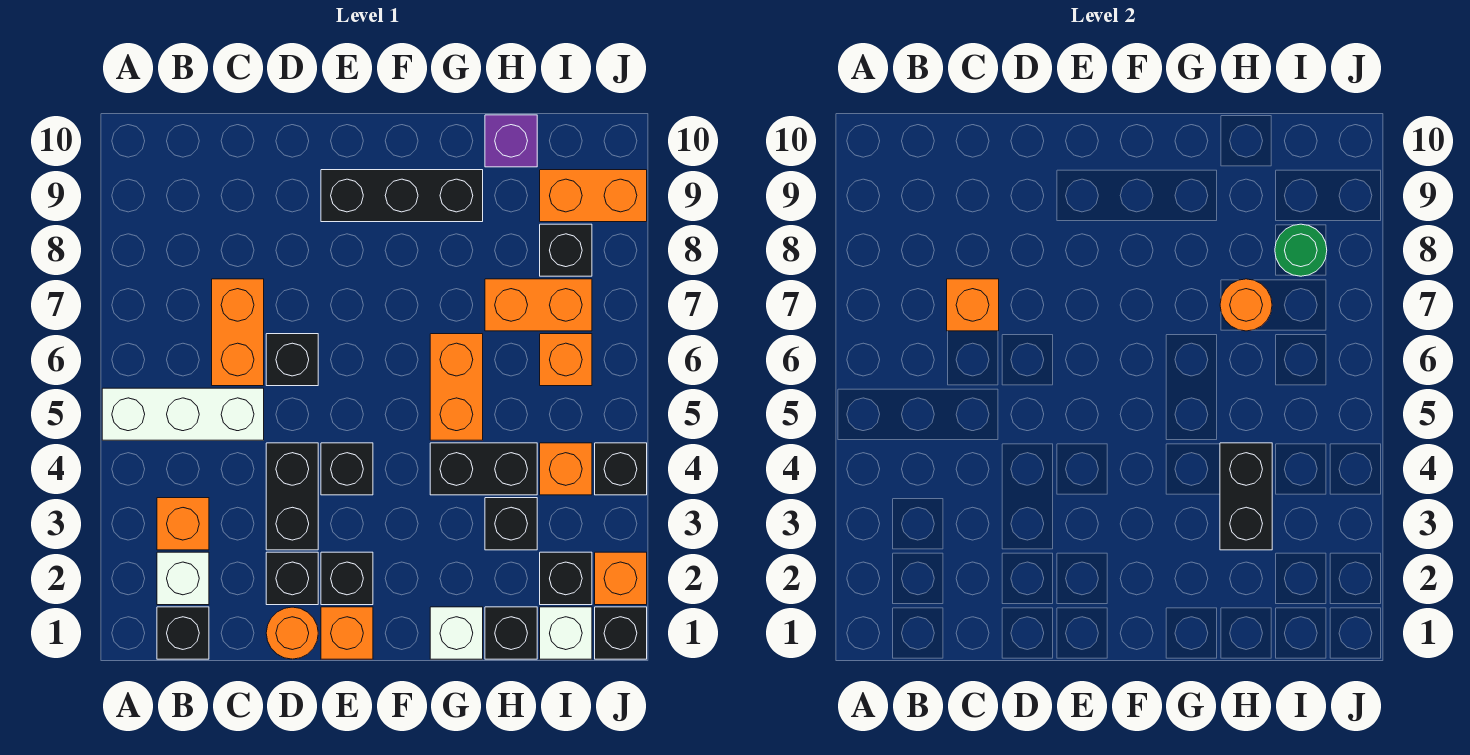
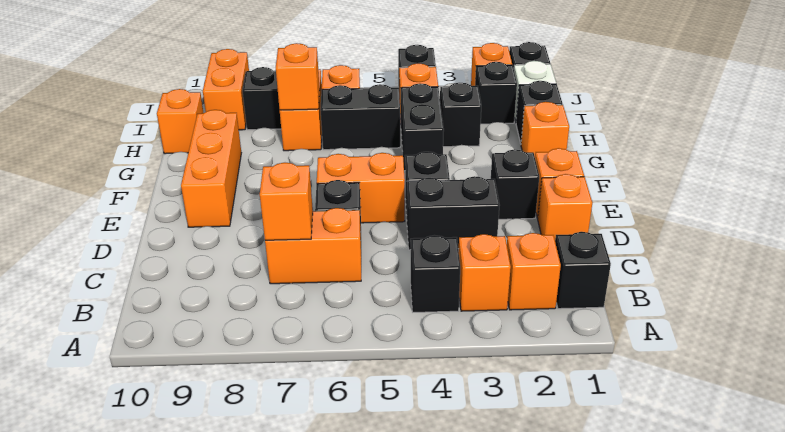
white brick A5:C5 level 1 -> none
white brick B2 level 1 -> orange brick B2 level 1
orange round brick D1 level 1 -> orange brick D1 level 1
black brick D2 level 1 -> black brick B4 level 1
black brick E9:G9 level 1 -> orange brick E9:G9 level 1
white brick G1 level 1 -> orange brick G1 level 1
orange brick G5:G6 level 1 -> orange brick E5:E6 level 1
black brick H3:H4 level 2 -> black brick H5:H6 level 1
orange round brick H7 level 2 -> orange brick H7 level 2
purple brick H10 level 1 -> orange brick H10 level 1
green round brick I8 level 2 -> none

